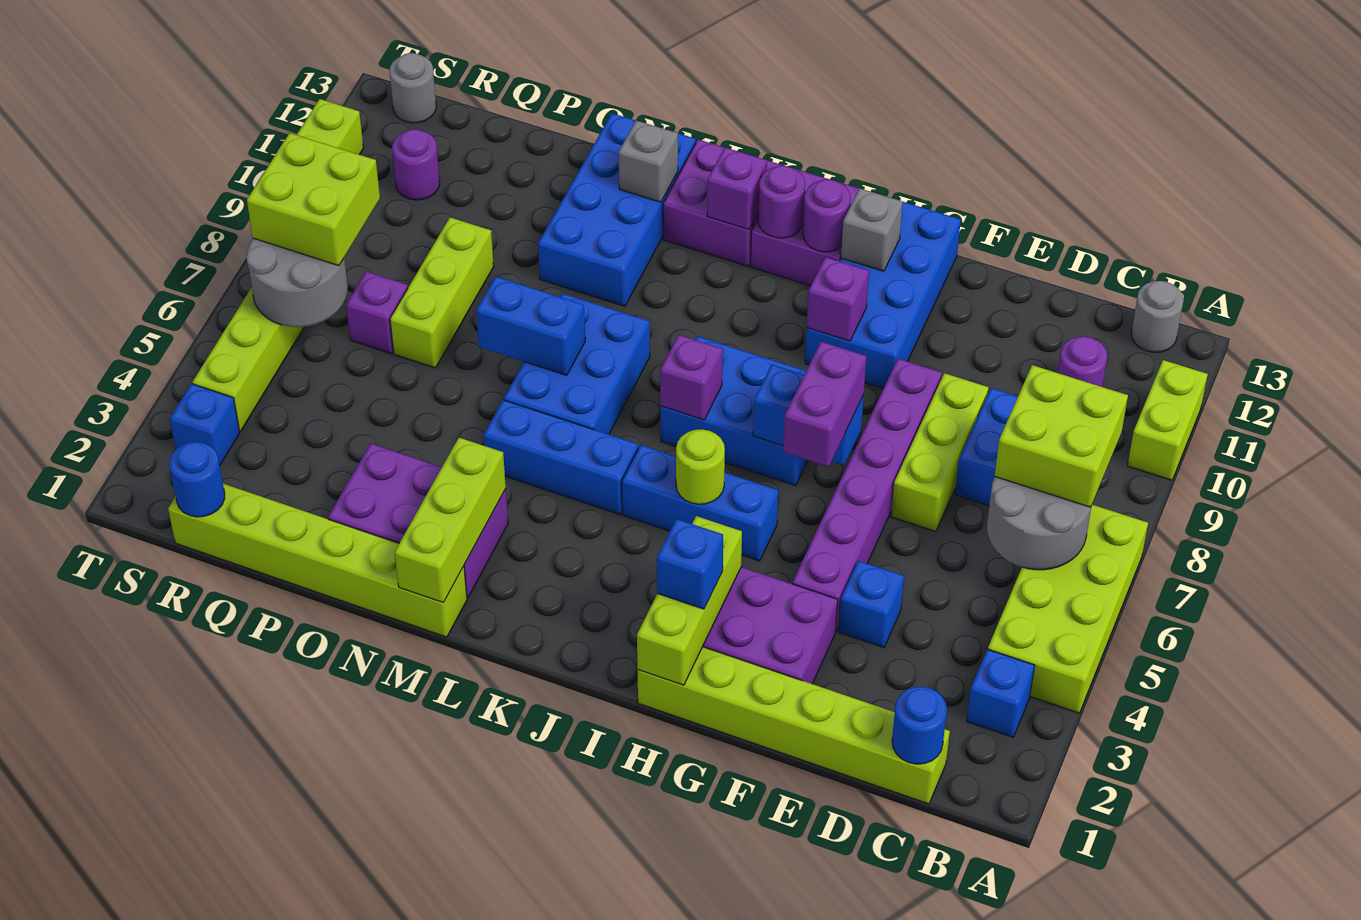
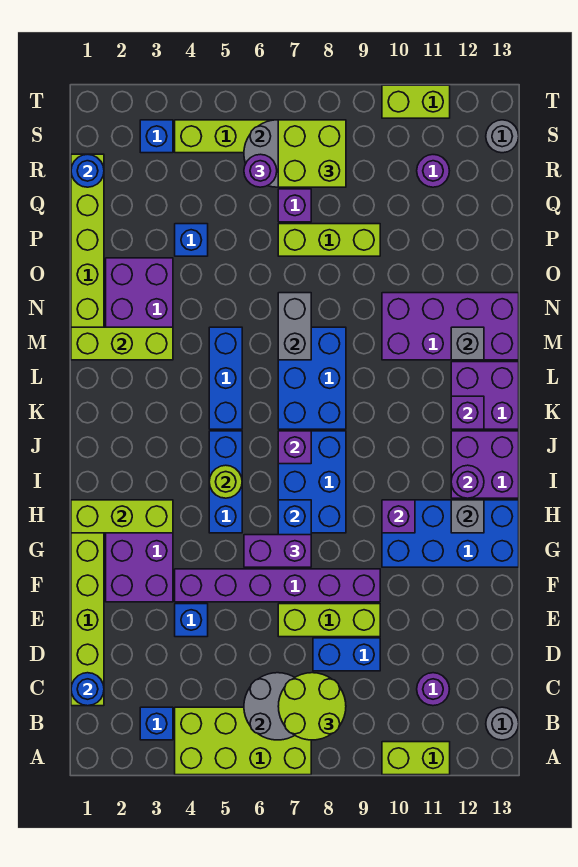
lime brick B7:C8 level 3 -> lime round brick B7:C8 level 3
blue brick H2 level 3 -> blue brick P4 level 1
purple round brick J12 level 2 -> purple round brick R6 level 3
blue brick L6:M8 level 1 -> blue brick K7:M8 level 1
blue brick M7:N7 level 2 -> grey brick M7:N7 level 2
blue brick M10:N13 level 1 -> purple brick M10:N13 level 1

